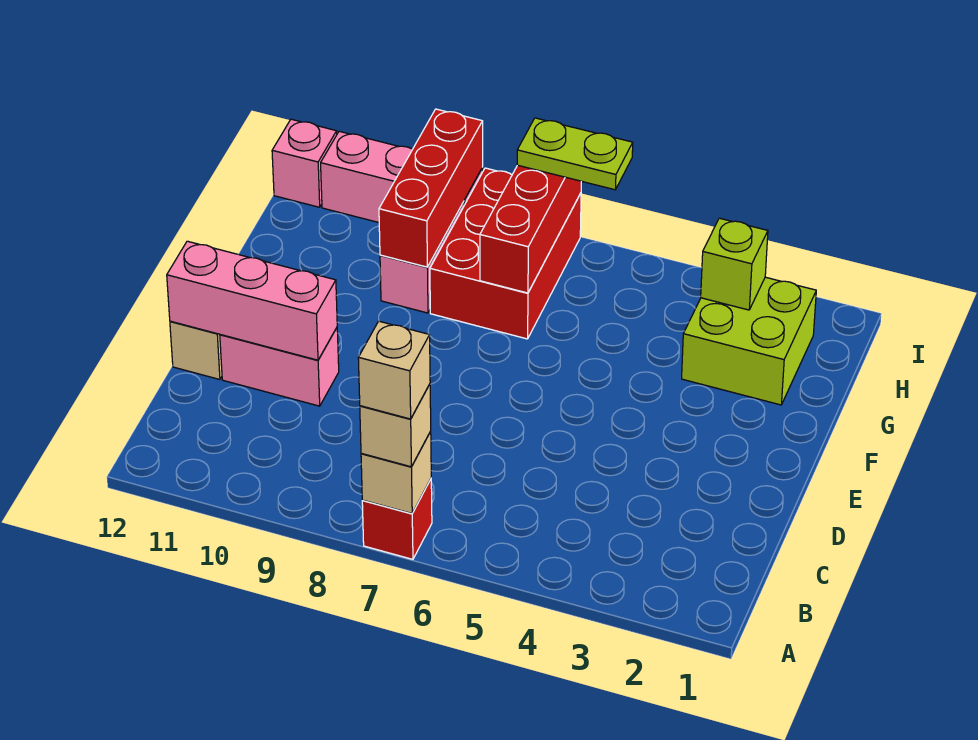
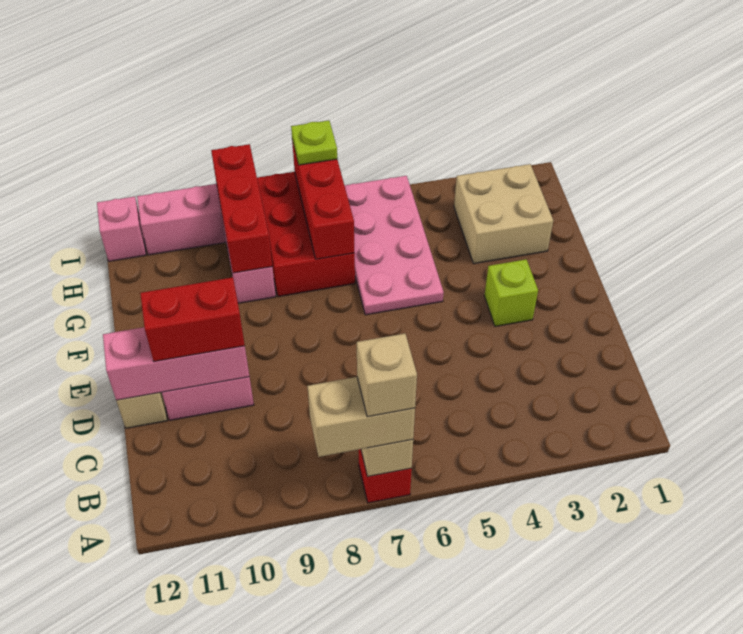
tan brick A7 level 3 -> tan brick A7:A8 level 3
none -> red brick D10:D11 level 3
none -> pink plate F5:I6 level 1
lime brick G2:H3 level 1 -> tan brick G2:H3 level 1
lime brick H3 level 2 -> lime brick E3 level 1
lime plate I6:I7 level 3 -> lime plate I7 level 3

